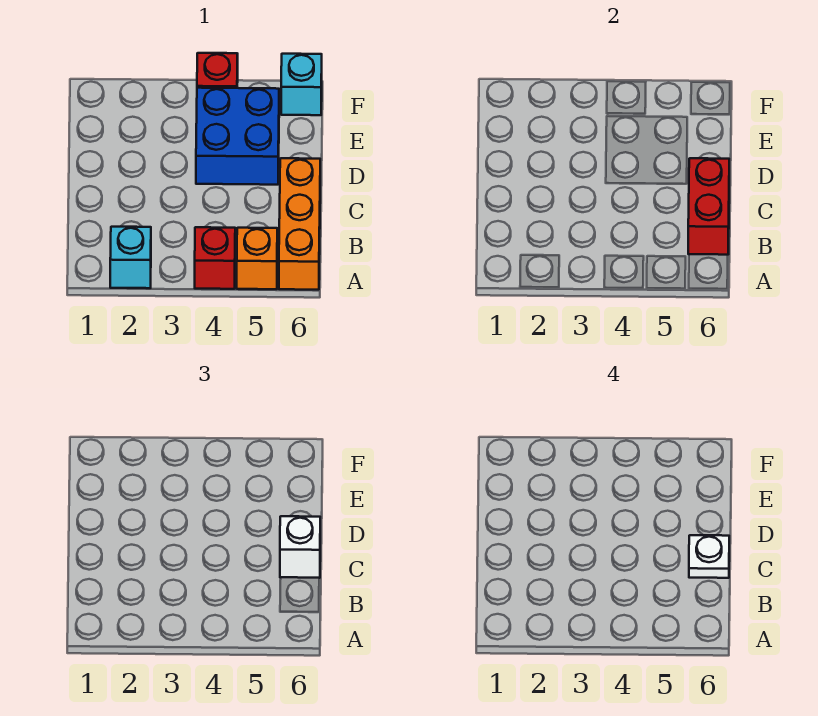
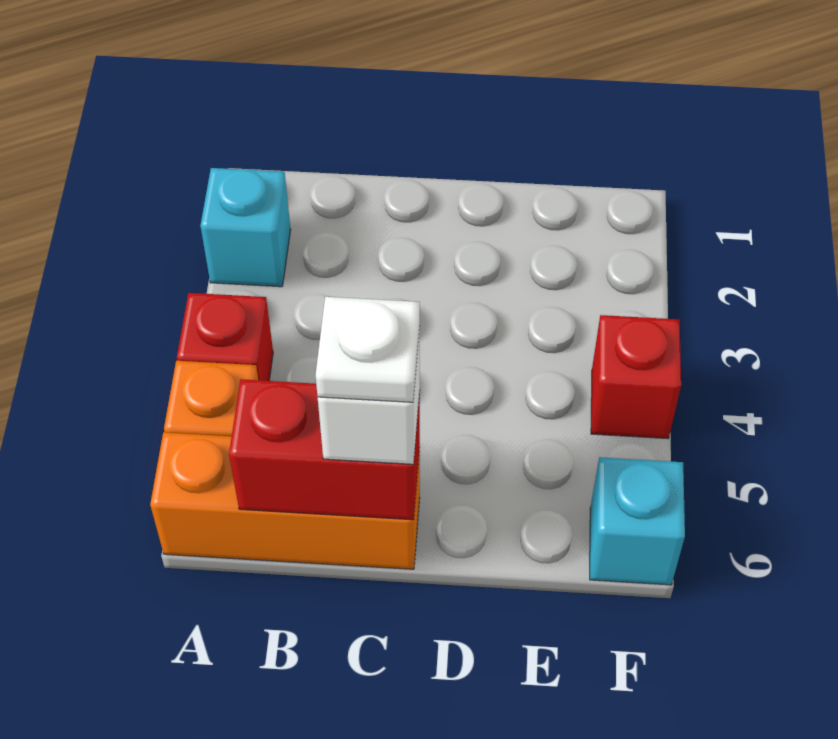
blue brick D4:E5 level 1 -> none

